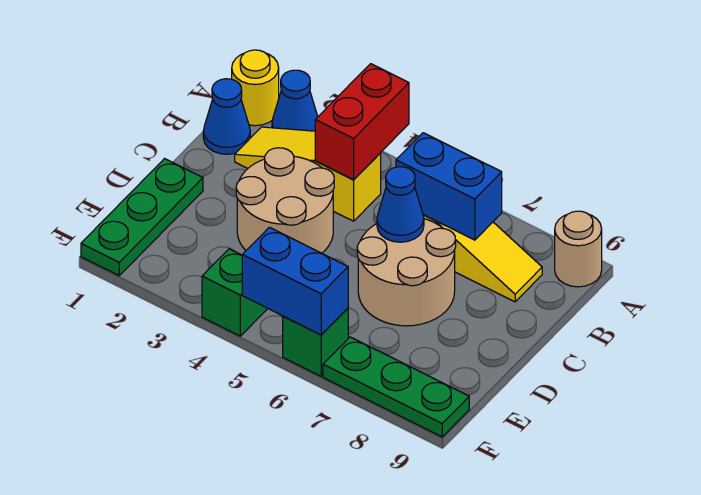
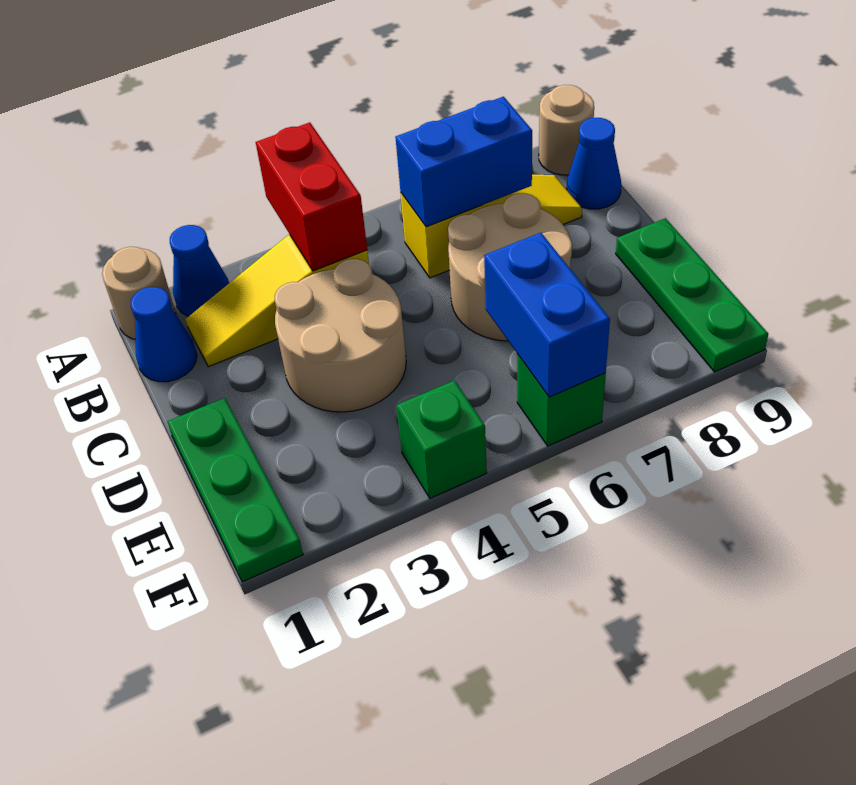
yellow round brick A1 level 1 -> tan round brick A1 level 1
blue cone C6 level 2 -> blue cone B9 level 1
blue brick F5:F6 level 2 -> blue brick E6:F6 level 2
green plate F7:F9 level 1 -> green plate D9:F9 level 1

